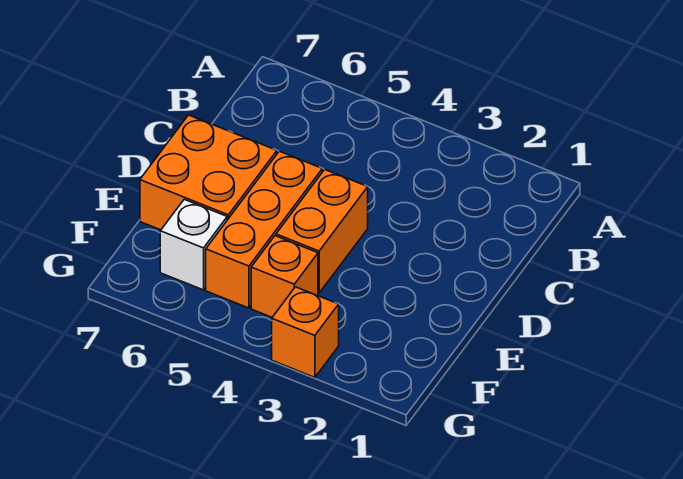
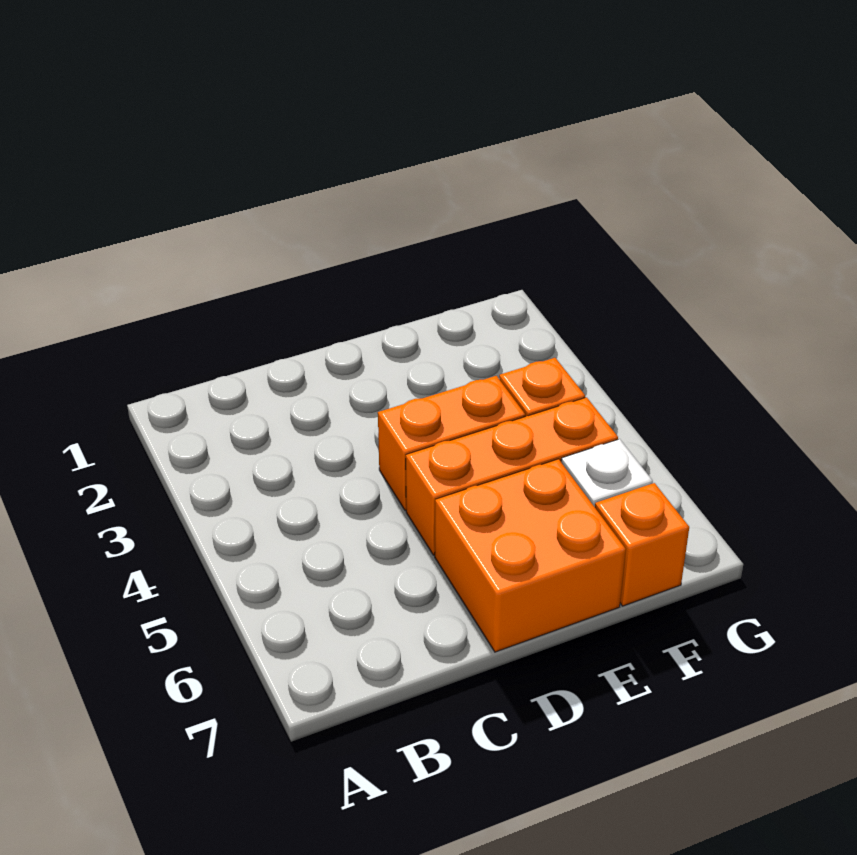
orange brick G3 level 1 -> orange brick F7 level 1

